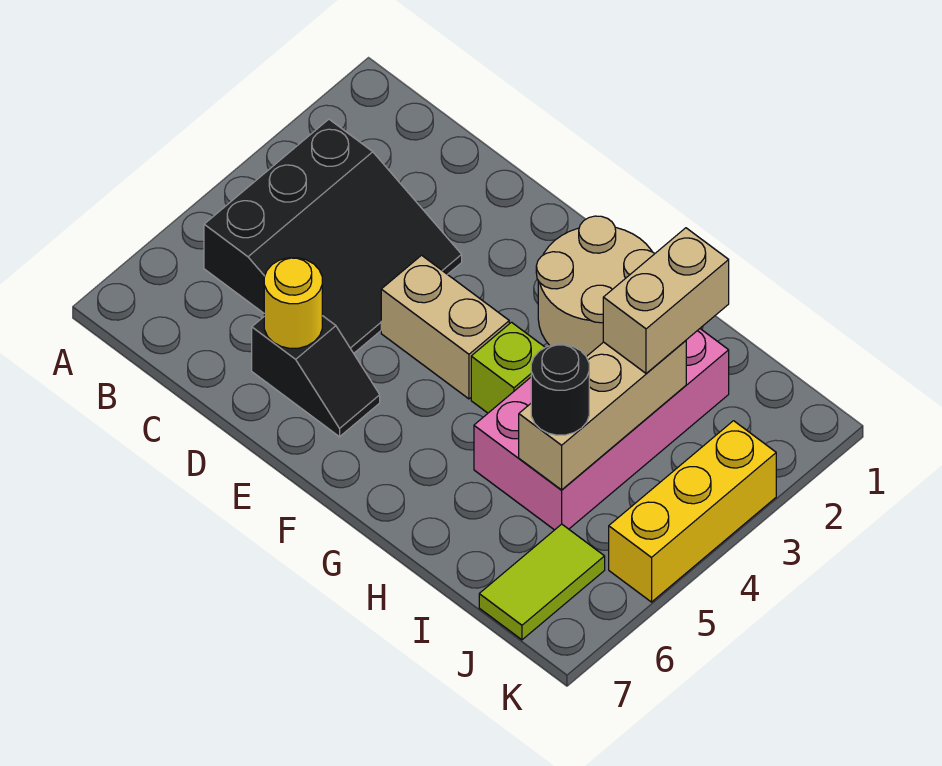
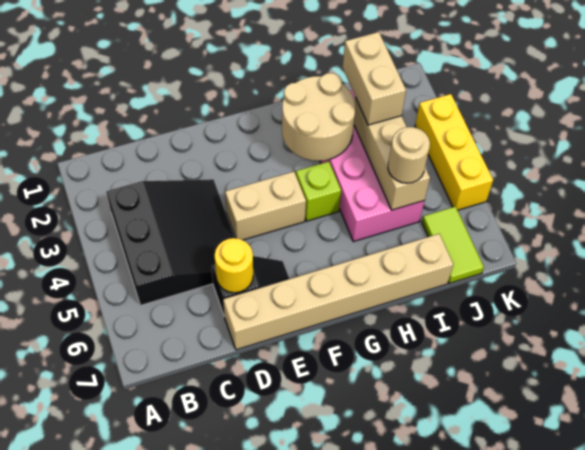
none -> tan brick D7:I7 level 1
black round brick I5 level 3 -> tan round brick I5 level 3

